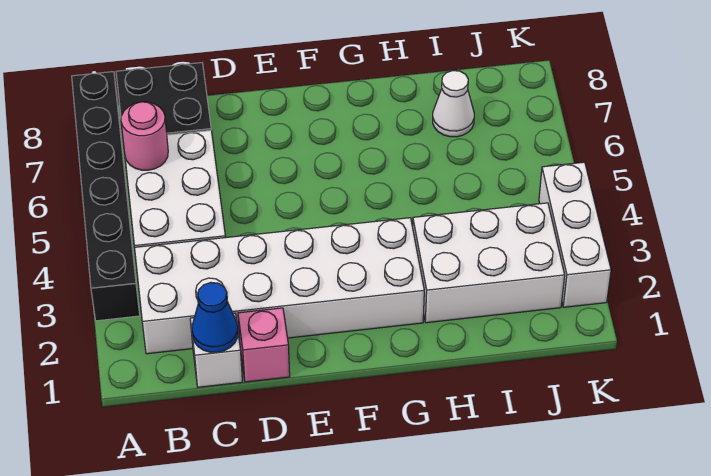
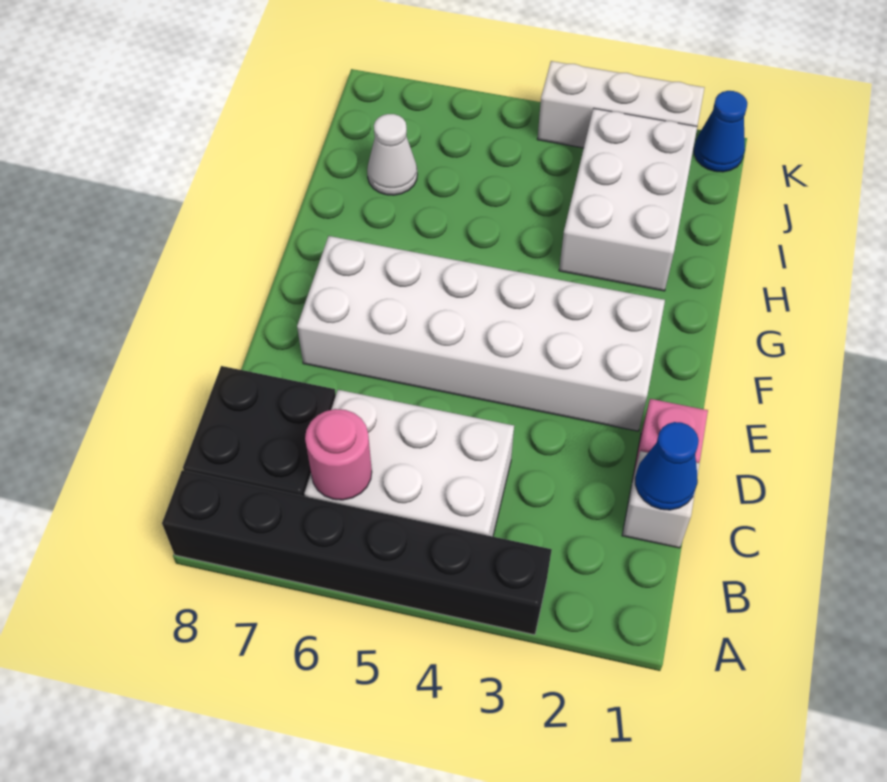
white brick B2:G3 level 1 -> white brick E2:F7 level 1
none -> blue cone K1 level 1

